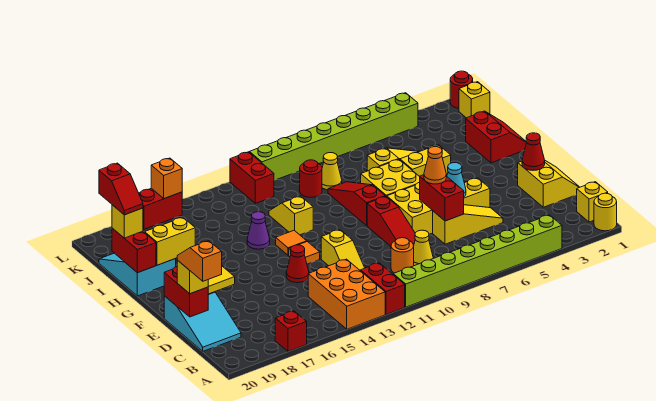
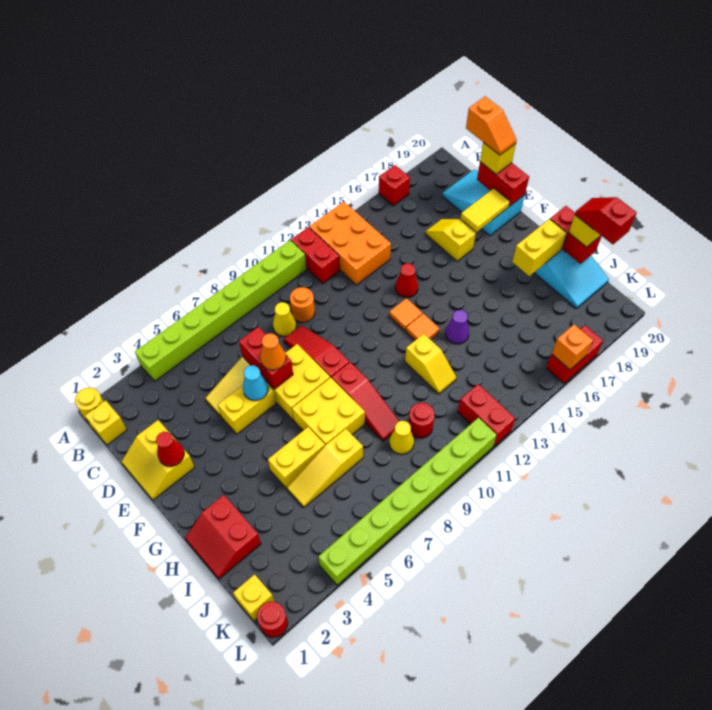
yellow slope D12:E12 level 1 top E -> yellow slope D17:E17 level 1 top E

